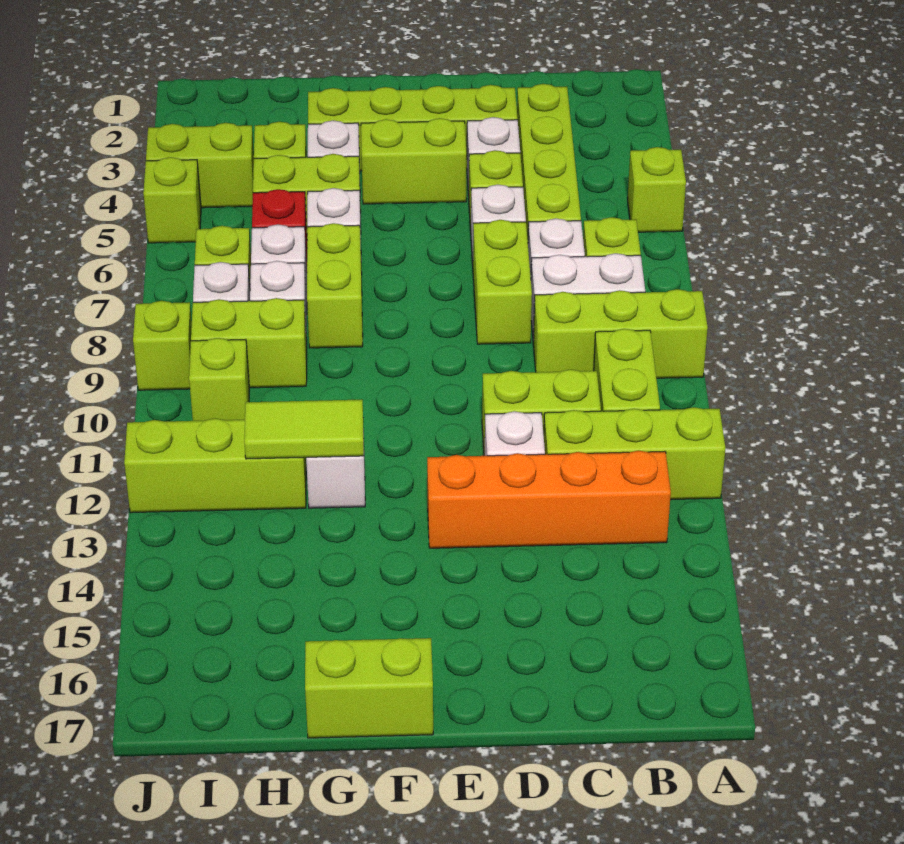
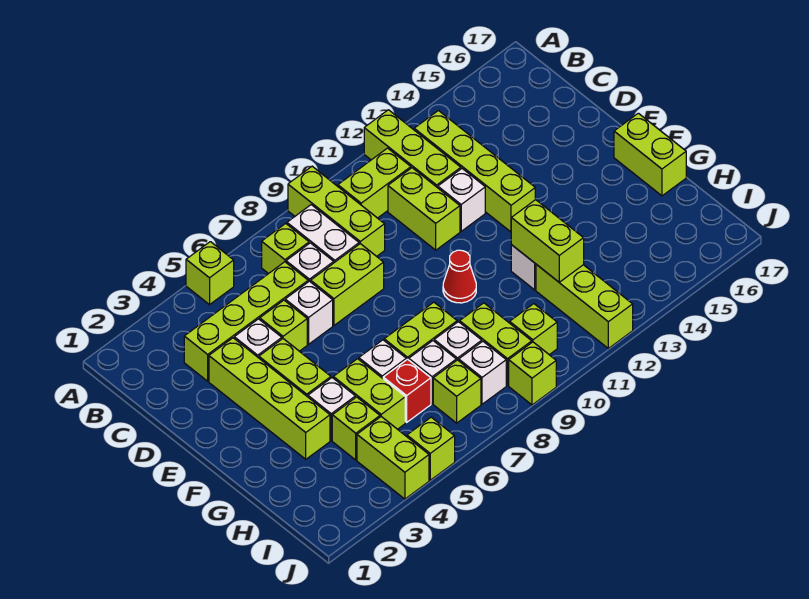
orange brick B13:E13 level 1 -> lime brick B13:E13 level 1
none -> red cone F10 level 1
lime tile G12:H12 level 2 -> lime brick G12:H12 level 2

